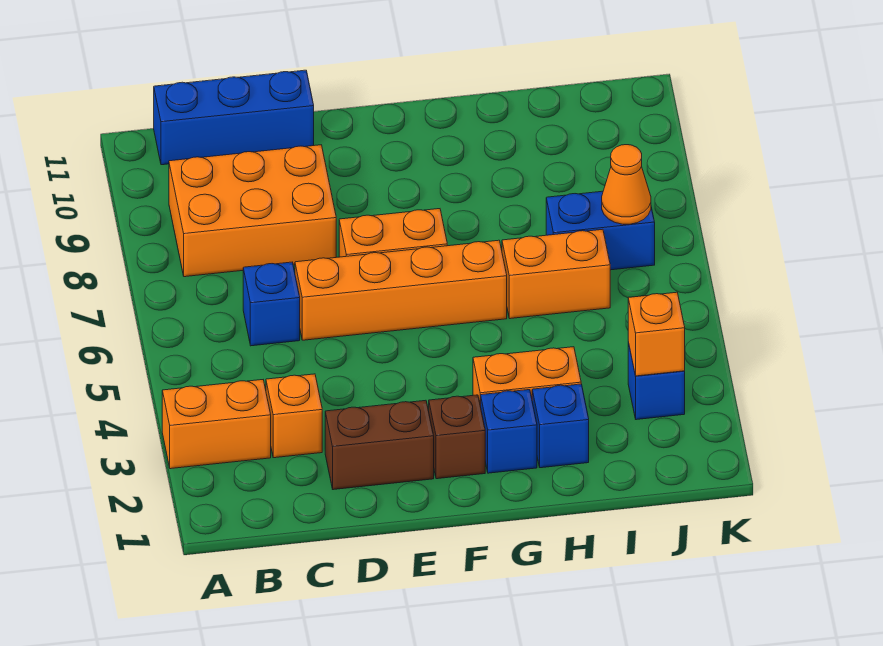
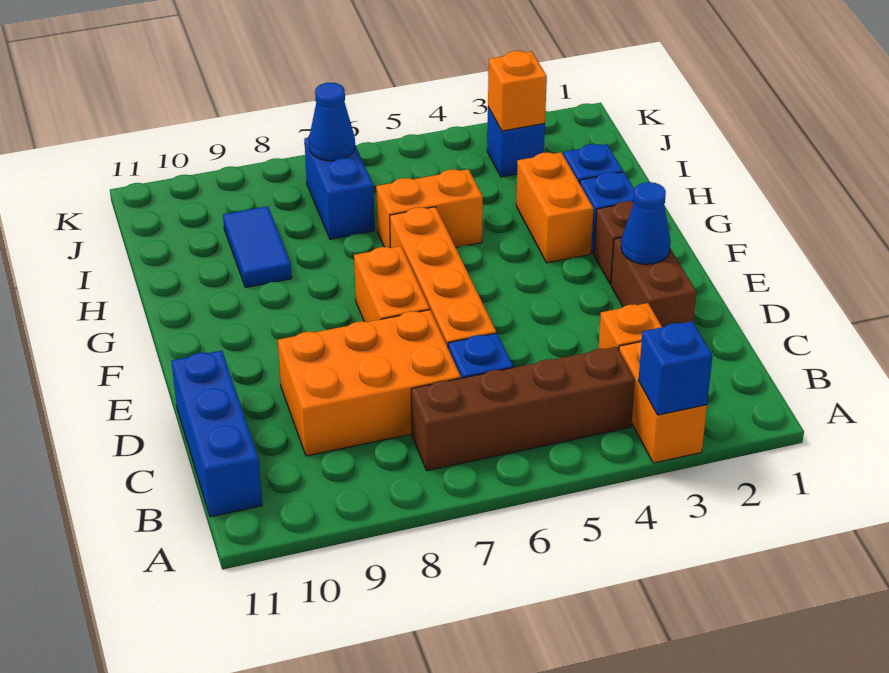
none -> blue brick A3 level 2
none -> brown brick B4:B7 level 1
orange brick B8:D9 level 1 -> orange brick C7:D9 level 1
none -> blue cone E2 level 2
orange brick H6:I6 level 1 -> orange brick H5:H6 level 1
none -> blue tile H9:I9 level 1
orange cone J7 level 2 -> blue cone J7 level 2

